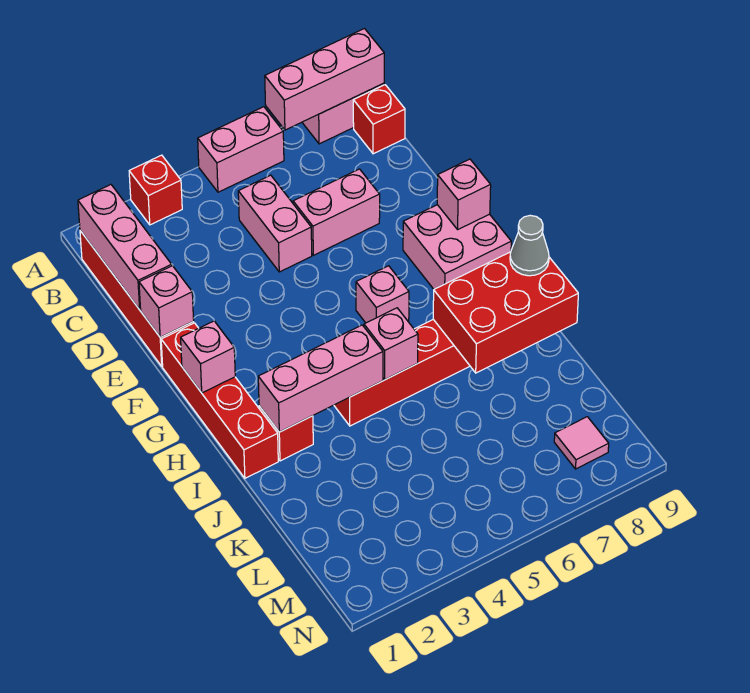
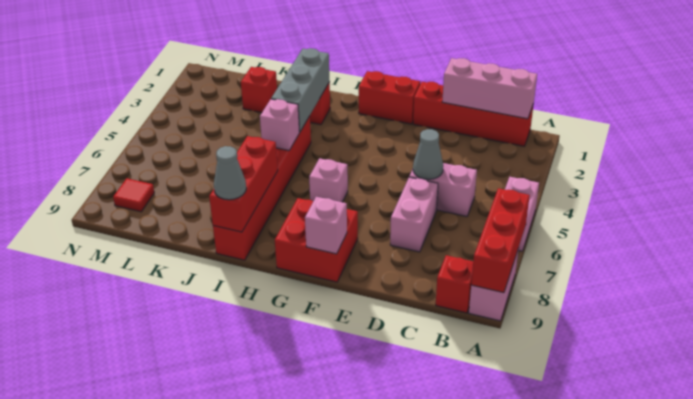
red brick A3 level 1 -> red brick K2 level 1
pink brick A7:A9 level 2 -> red brick A7:A9 level 2
none -> grey cone D5 level 2
pink brick E1 level 2 -> none
red brick F1:I1 level 1 -> red brick F1:G1 level 1
pink brick F8:G9 level 1 -> red brick F8:G9 level 1
pink brick G1 level 2 -> none
pink brick I2:I4 level 2 -> grey brick I2:I4 level 2
red brick I7:J9 level 2 -> red brick I7:I9 level 2
pink tile M8 level 1 -> red tile M8 level 1

